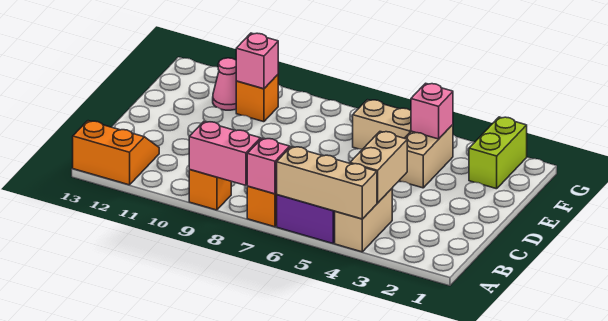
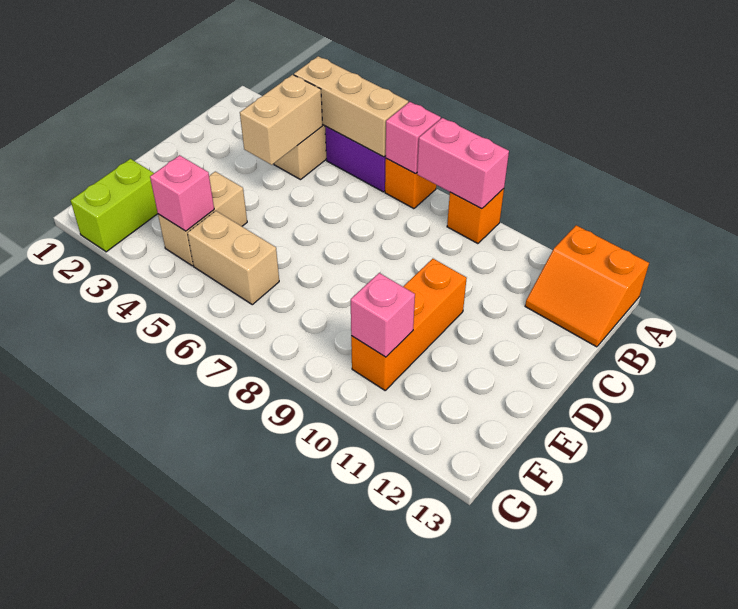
orange brick F10 level 1 -> orange brick D10:F10 level 1
pink cone F11 level 1 -> none

